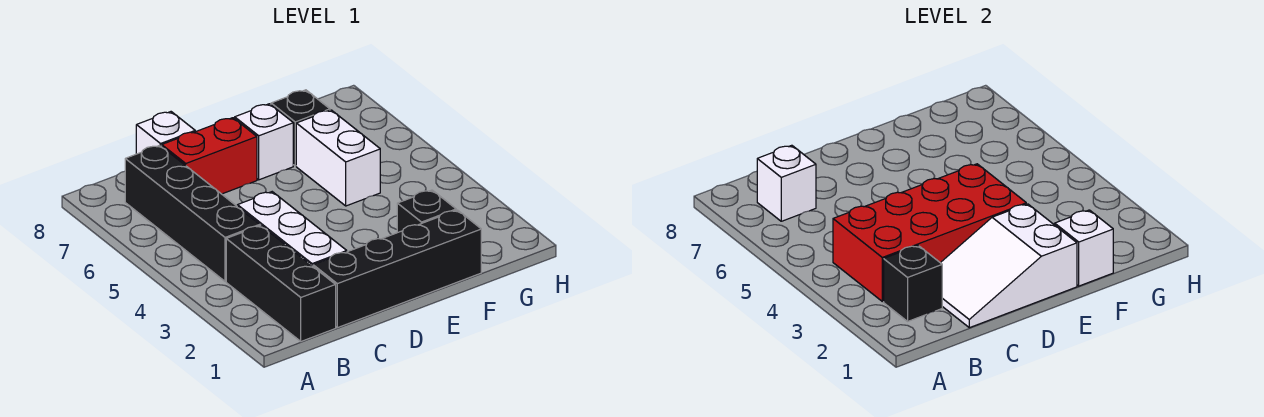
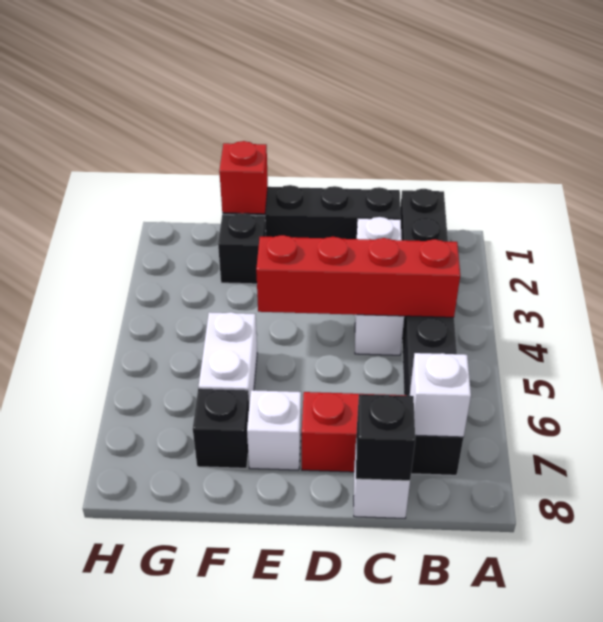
black brick B2 level 2 -> black brick C8 level 2
red brick B3:E4 level 2 -> red brick B4:E4 level 2
white slope C1:E2 level 2 top E -> none
white brick F1 level 2 -> red brick F1 level 2

